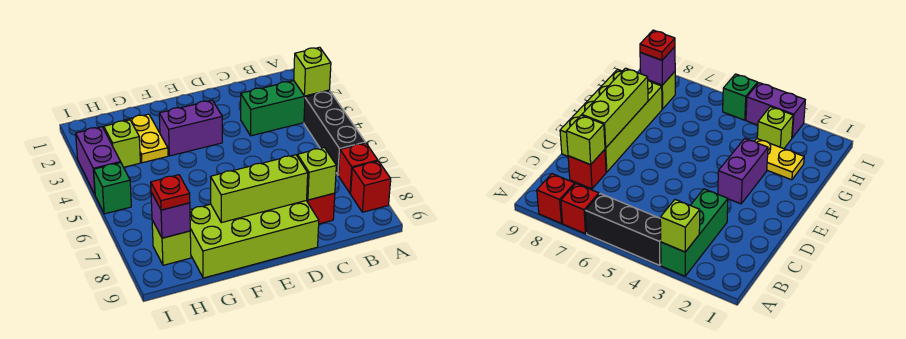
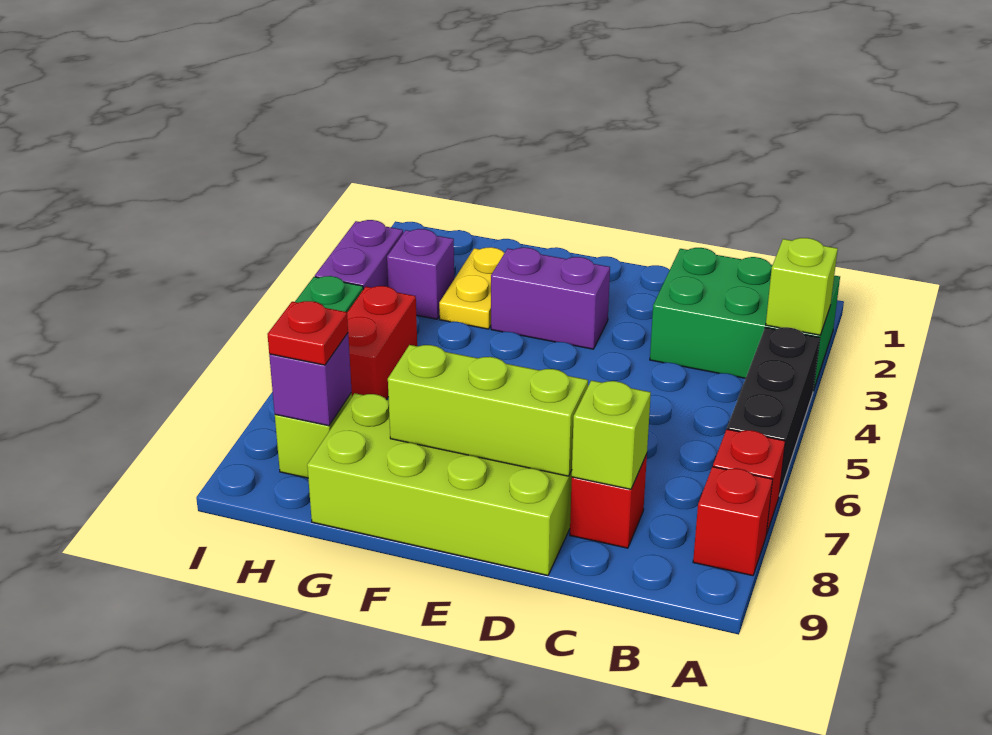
green brick A3:C3 level 1 -> green brick A2:C3 level 1
lime brick H3 level 1 -> purple brick H3 level 1
none -> red brick H5:H6 level 1

